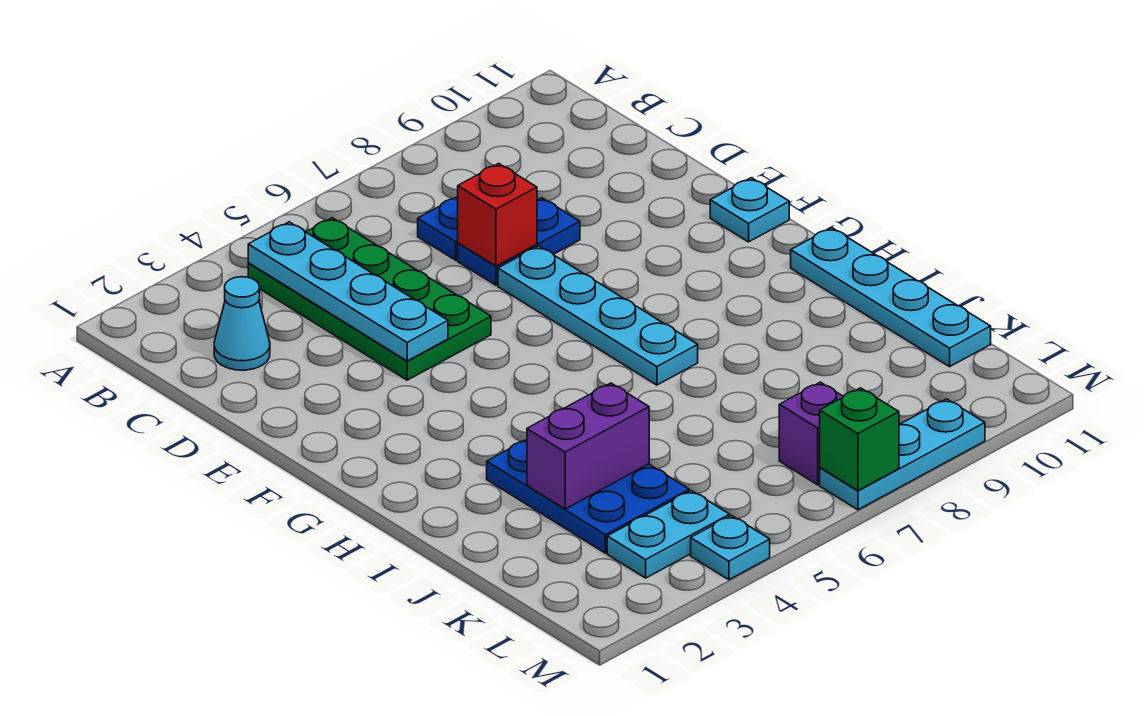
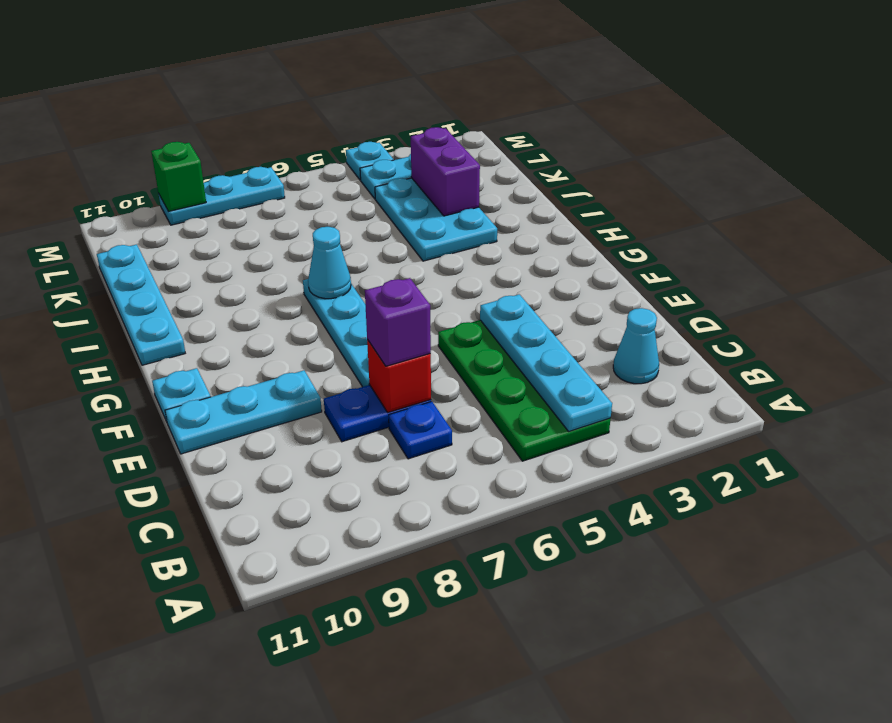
none -> cyan plate E9:E11 level 1
none -> cyan cone H7 level 2
blue plate I3:K4 level 1 -> cyan plate I3:K4 level 1
purple brick J3:J4 level 2 -> purple brick J3:K3 level 2
purple brick L7 level 1 -> purple brick D7 level 3
green brick M7 level 2 -> green brick M9 level 2

